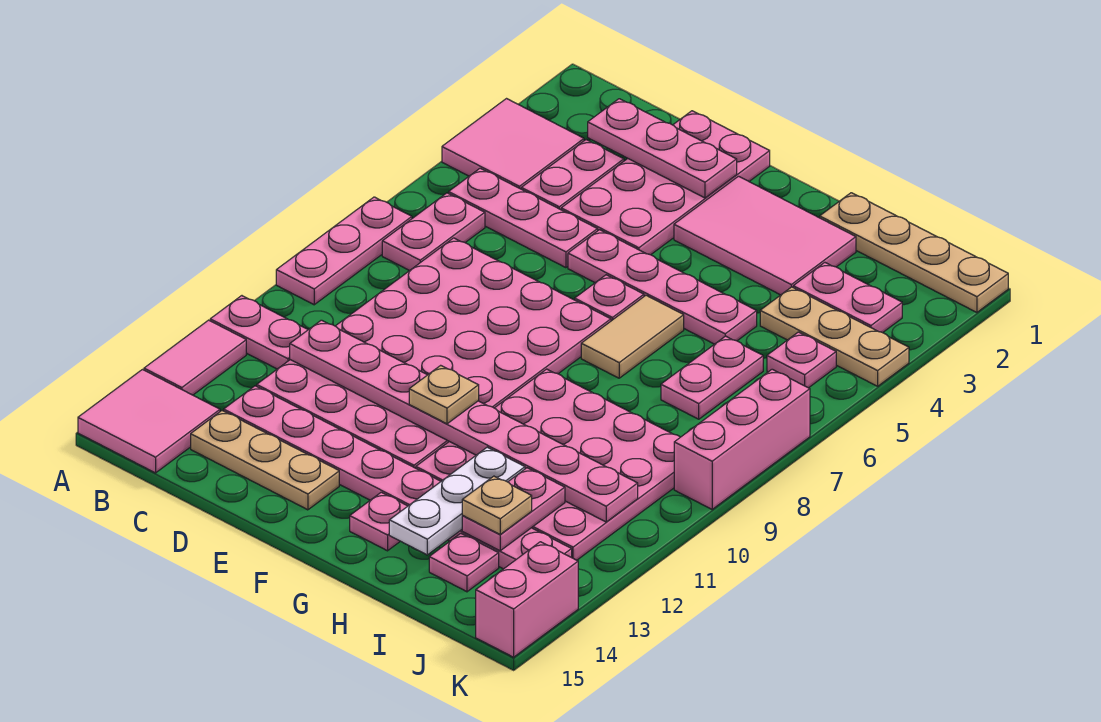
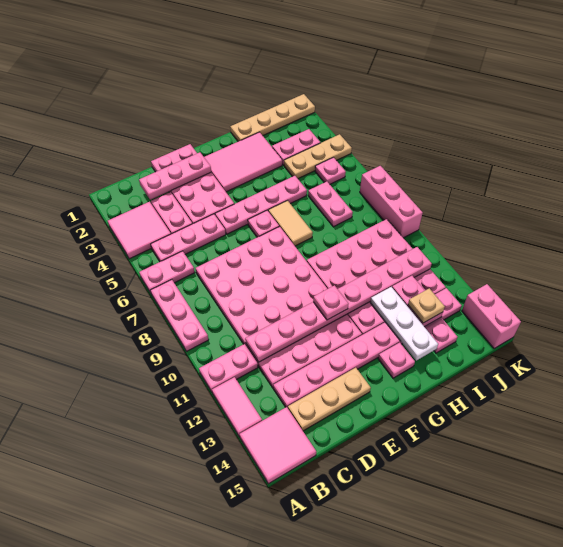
pink plate B6:B7 level 1 -> pink plate A6:B6 level 1
tan plate F11 level 3 -> pink plate F11 level 3

